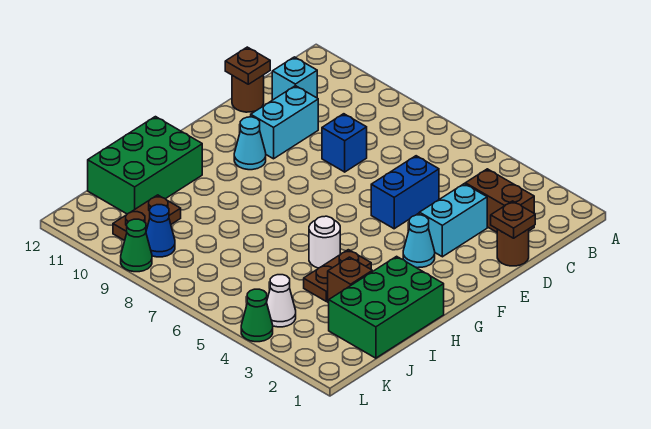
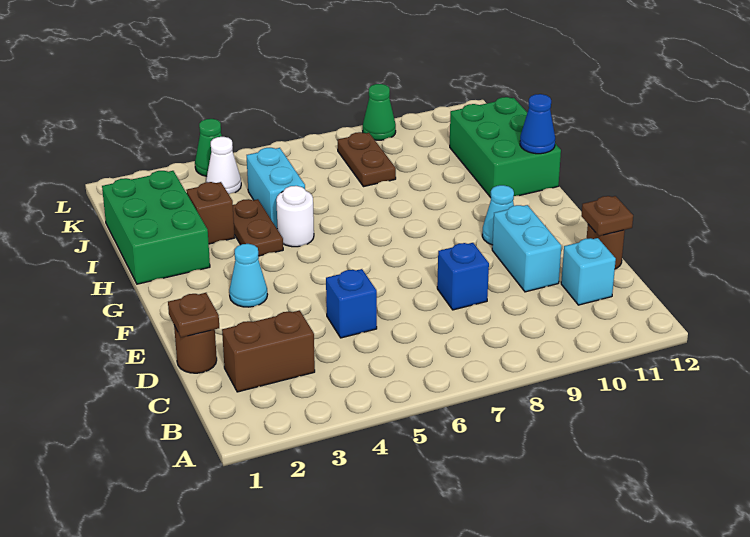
cyan brick D3:E3 level 1 -> cyan brick I5:J5 level 1
blue brick D5:E5 level 1 -> blue brick D5 level 1
brown plate J10:K10 level 1 -> brown plate J8:K8 level 1
blue cone K9 level 1 -> blue cone H12 level 2

